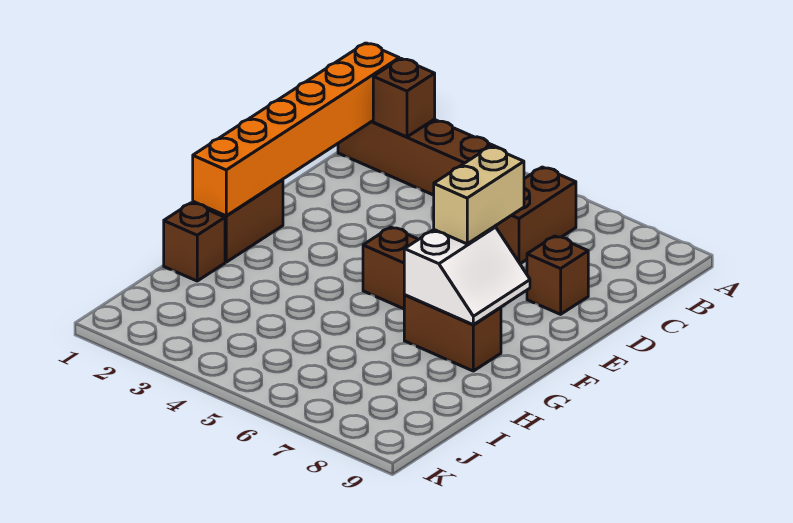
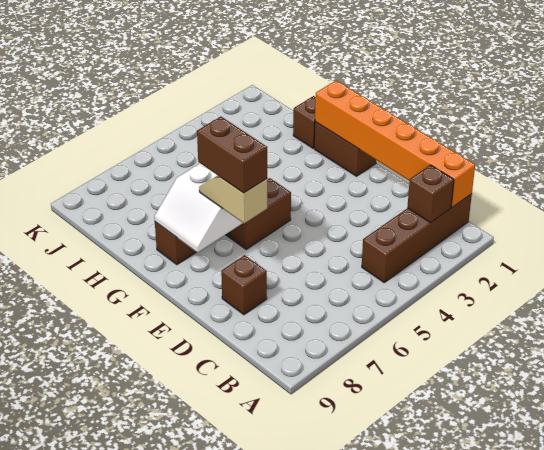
brown brick B6:C6 level 1 -> brown brick E7:F7 level 4
tan brick E7:F7 level 3 -> tan slope E7:F7 level 3 top E

